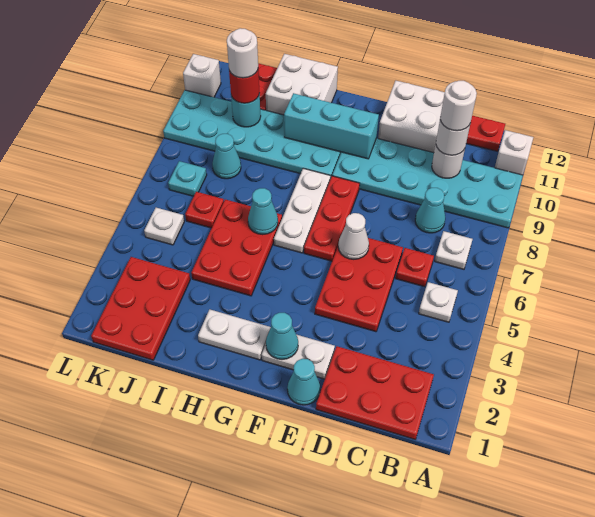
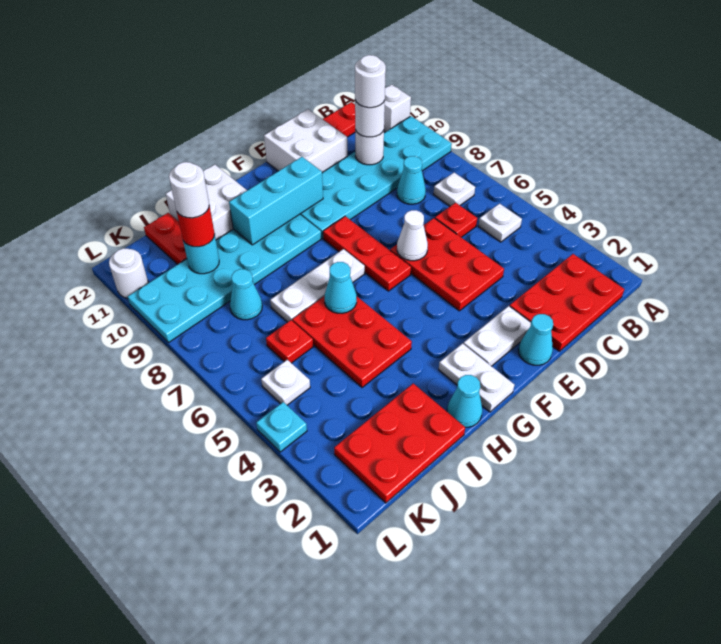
cyan cone F2 level 2 -> cyan cone H1 level 1
white plate G2:H2 level 1 -> white plate G1:G2 level 1
white plate G6:G8 level 1 -> white plate G7:I7 level 1
red plate J1:K3 level 1 -> red plate I1:K2 level 1
cyan plate K7 level 1 -> cyan plate L4 level 1
white brick L11 level 1 -> white round brick L11 level 1

